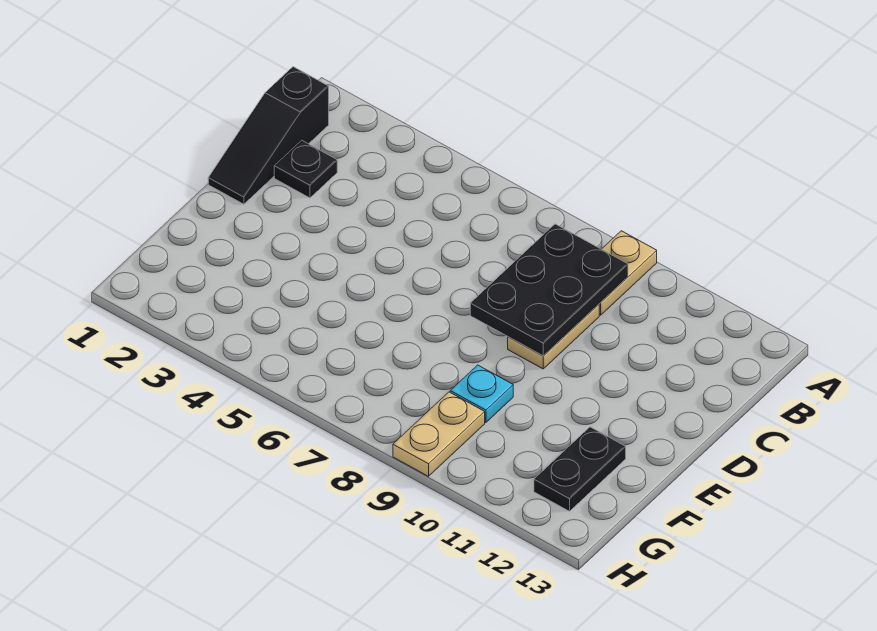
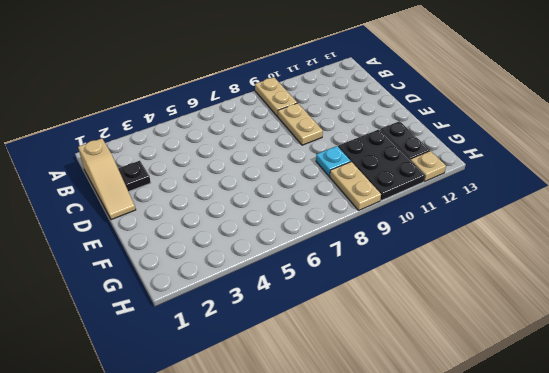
black slope B1:D1 level 1 top B -> tan slope B1:D1 level 1 top B
black plate B8:D9 level 2 -> black plate F10:H11 level 1
none -> tan plate H12 level 1

